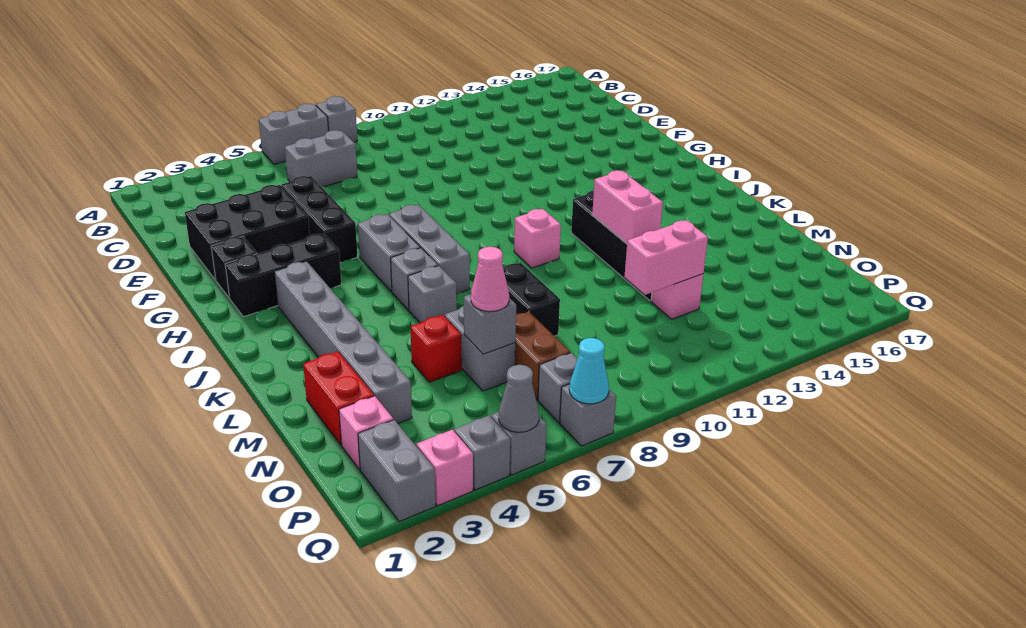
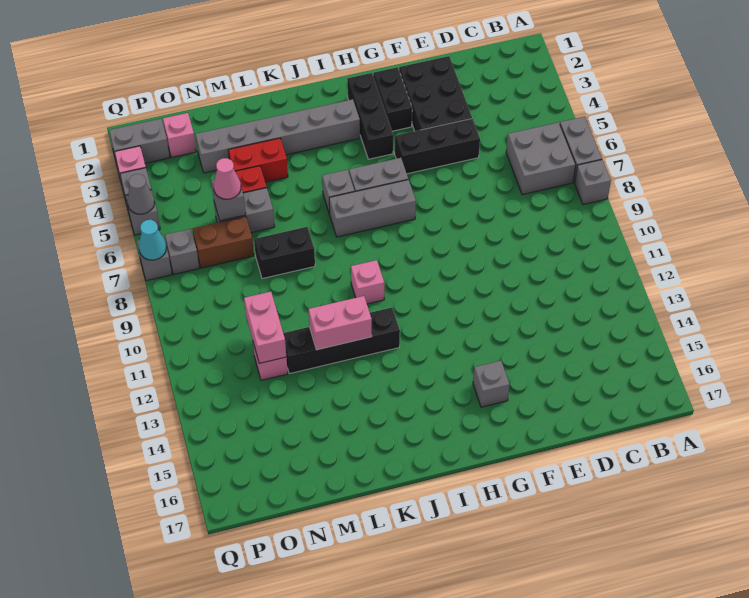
grey brick C6:C7 level 1 -> grey brick B6:C7 level 1
black brick G2 level 1 -> black brick G2:G3 level 1
grey brick K6 level 1 -> grey brick G15 level 1
red brick M2:N2 level 1 -> red brick L4:M4 level 1

